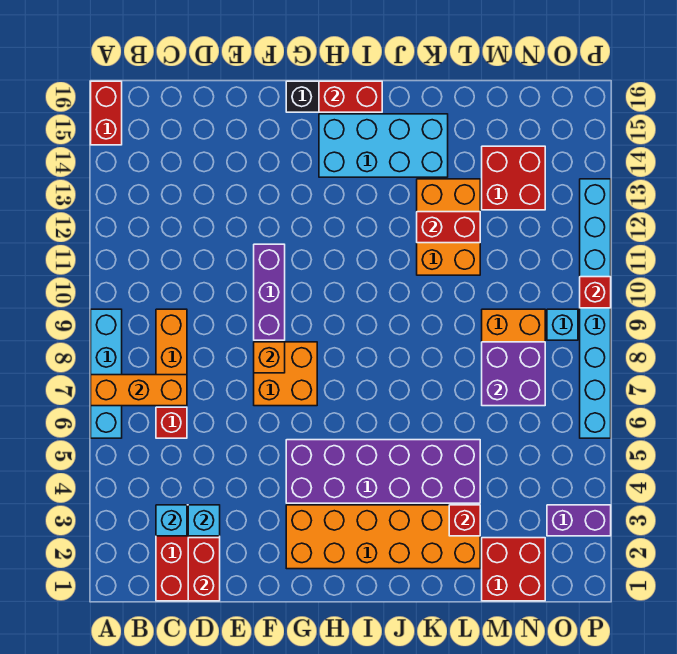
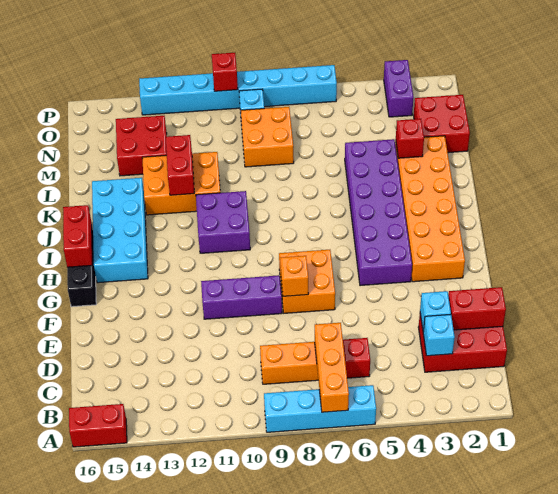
purple brick M7:N8 level 2 -> purple brick I10:J11 level 1

